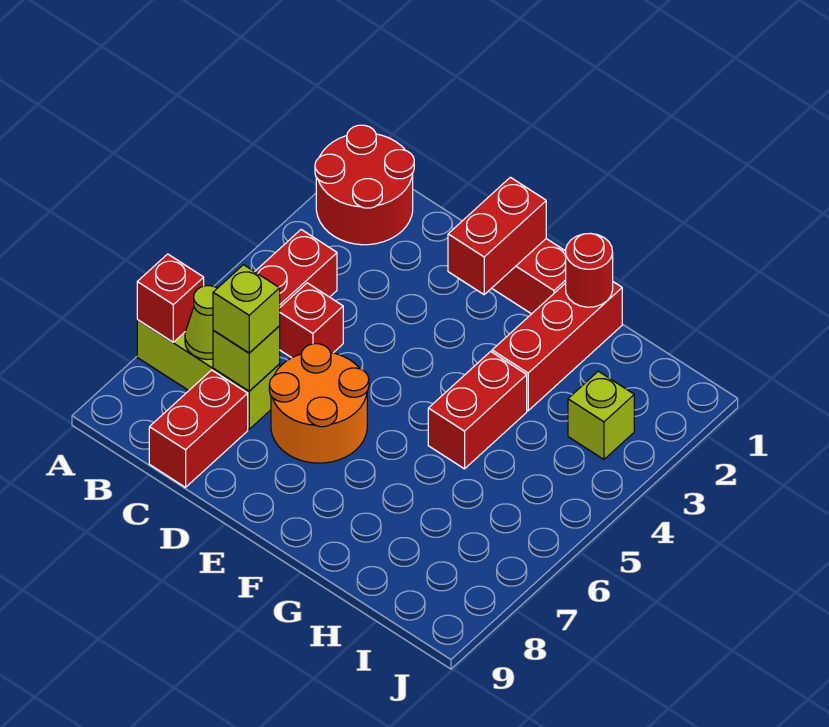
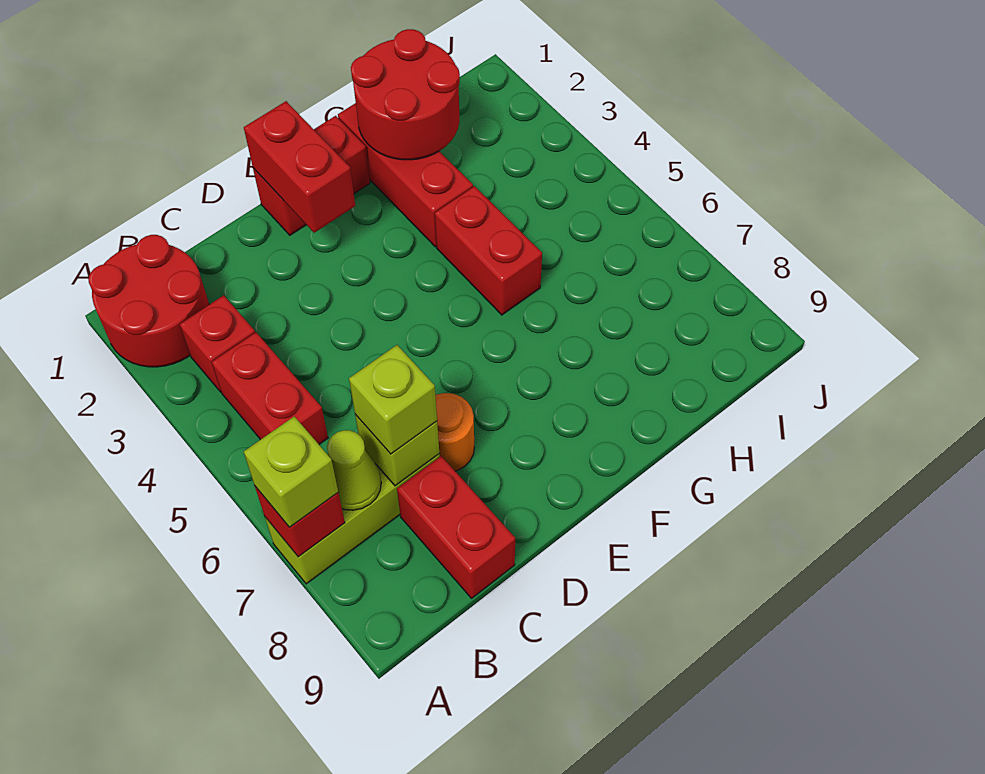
red brick C5 level 1 -> red brick B3 level 1
orange round brick D6:E7 level 1 -> orange round brick D7 level 1
red round brick G1 level 2 -> red round brick G1:H2 level 2
lime brick I3 level 1 -> lime brick A7 level 3

